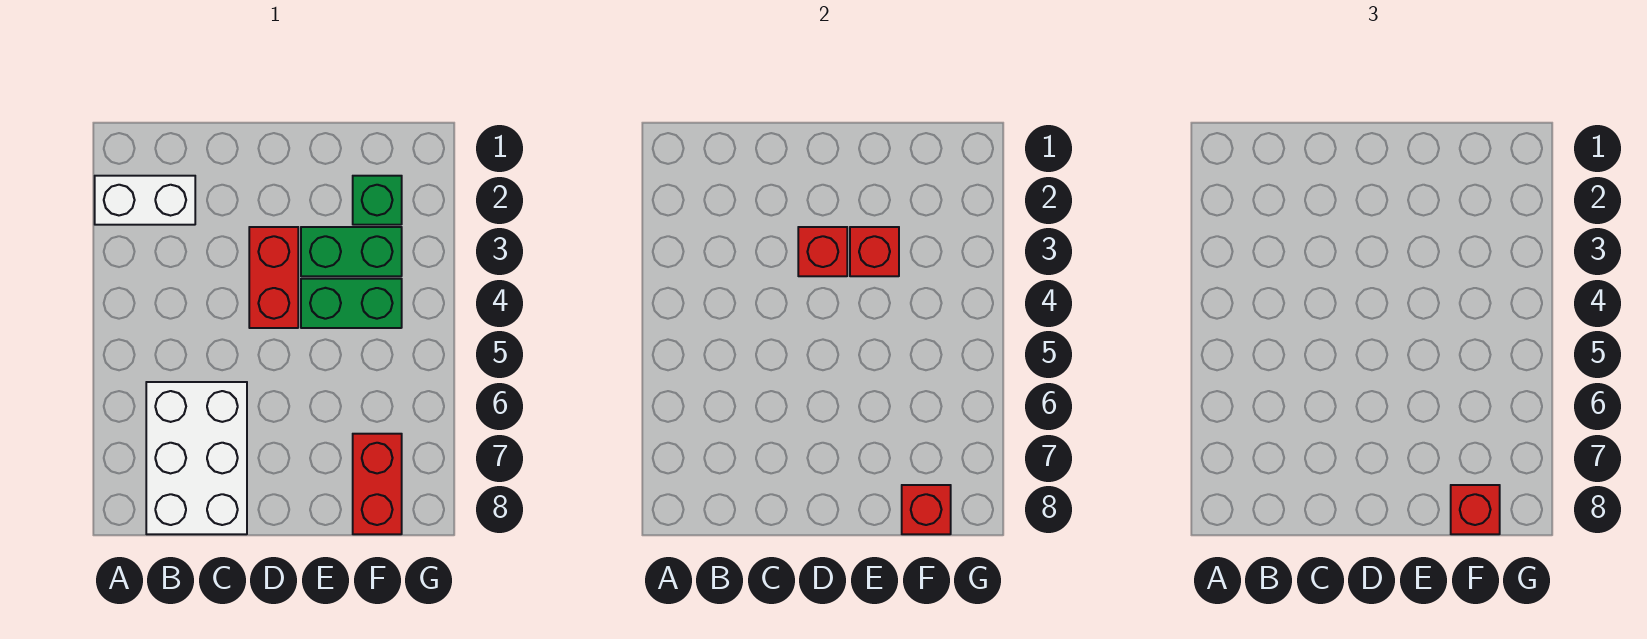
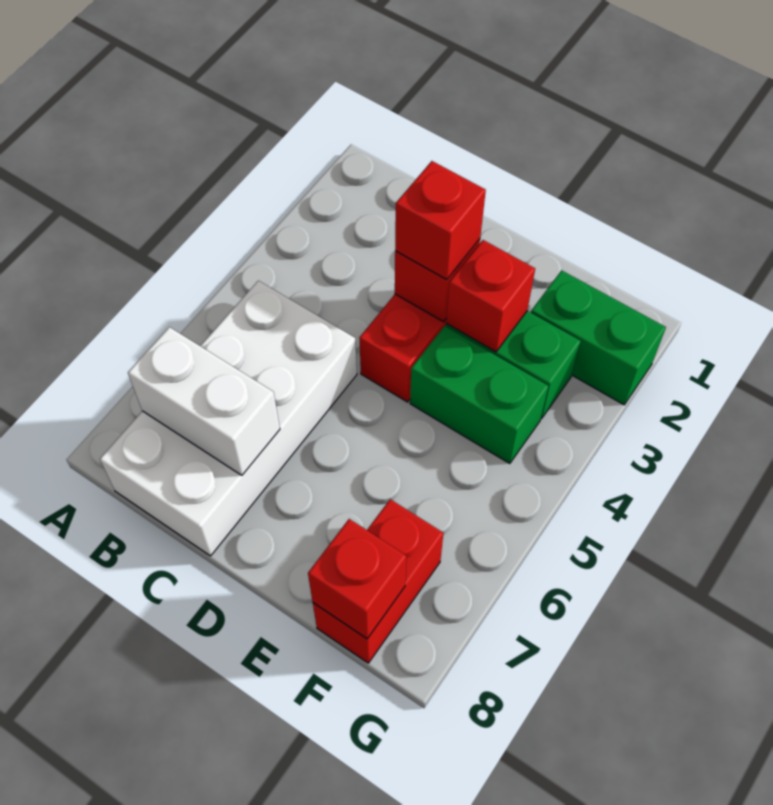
white brick A2:B2 level 1 -> white brick B7:C7 level 2
white brick B6:C8 level 1 -> white brick B5:C8 level 1
green brick F2 level 1 -> green brick F2:G2 level 1
red brick F8 level 3 -> red brick D3 level 3

